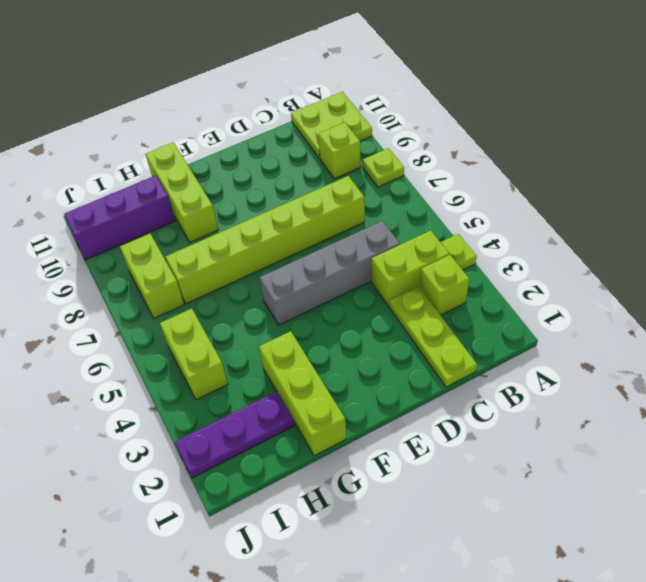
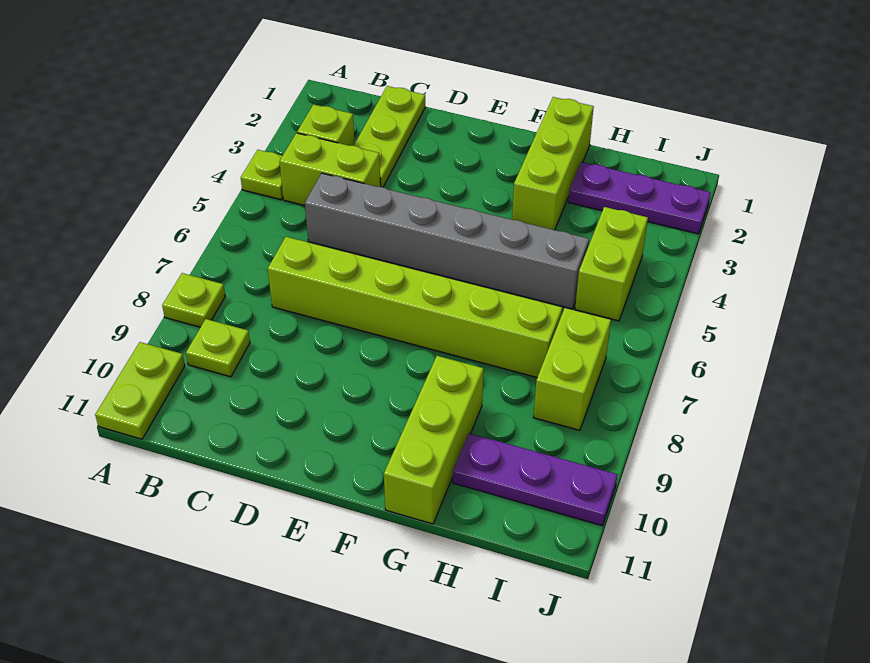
lime plate A10:B11 level 1 -> lime plate A10:A11 level 1
lime brick B9 level 1 -> lime plate B9 level 1
grey brick C5:F5 level 1 -> grey brick C5:H5 level 1
purple brick H10:J10 level 1 -> purple plate H10:J10 level 1

